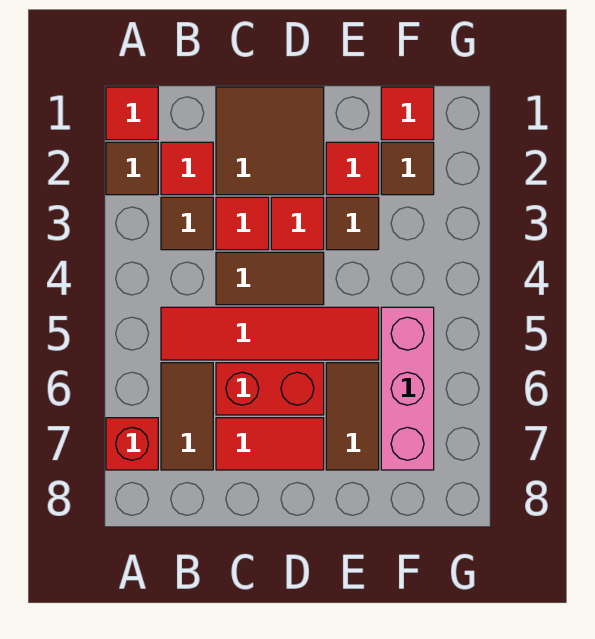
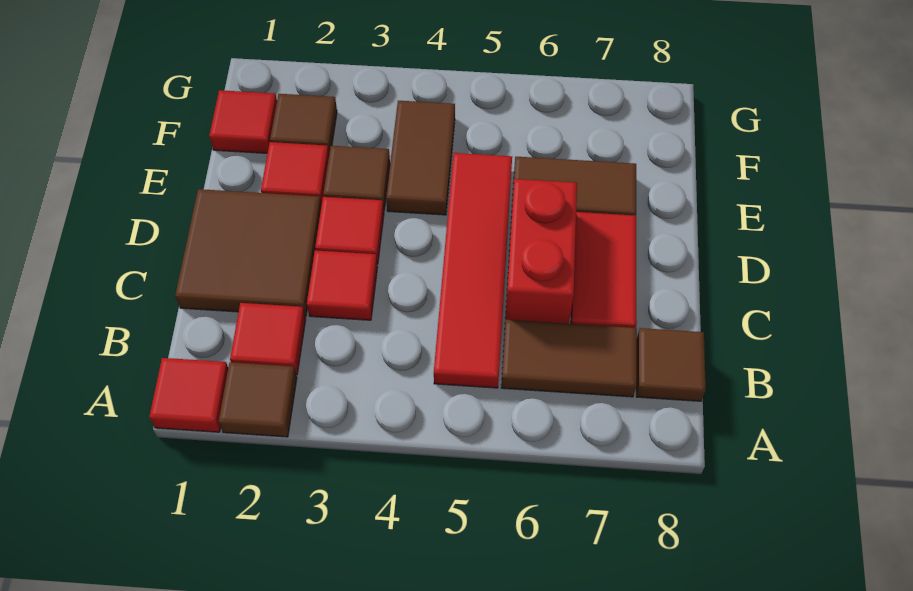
red brick A7 level 1 -> none
brown tile B3 level 1 -> brown tile B8 level 1
brown tile C4:D4 level 1 -> brown tile E4:F4 level 1
pink brick F5:F7 level 1 -> none

